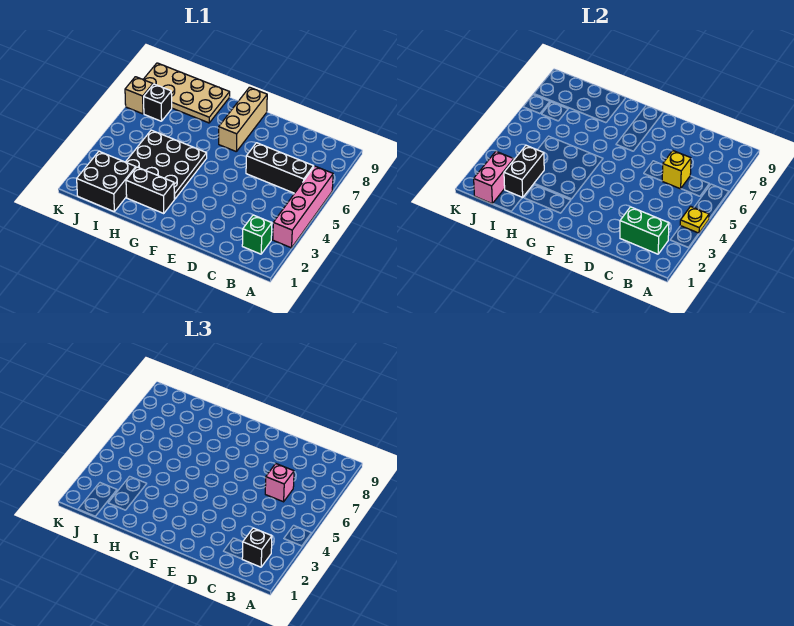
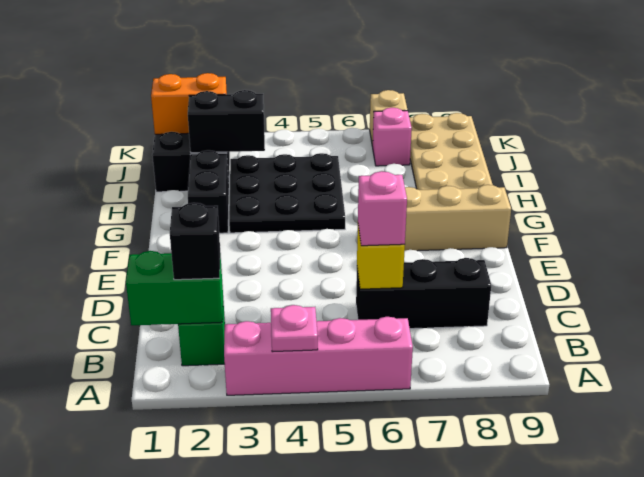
yellow plate A4 level 2 -> pink plate A4 level 2
green brick B2:C2 level 2 -> green brick B1:B2 level 2
black brick B6:D6 level 1 -> black brick C6:C8 level 1
pink brick J1:J2 level 2 -> orange brick J1:J2 level 2
black brick J7 level 1 -> pink brick J7 level 1

